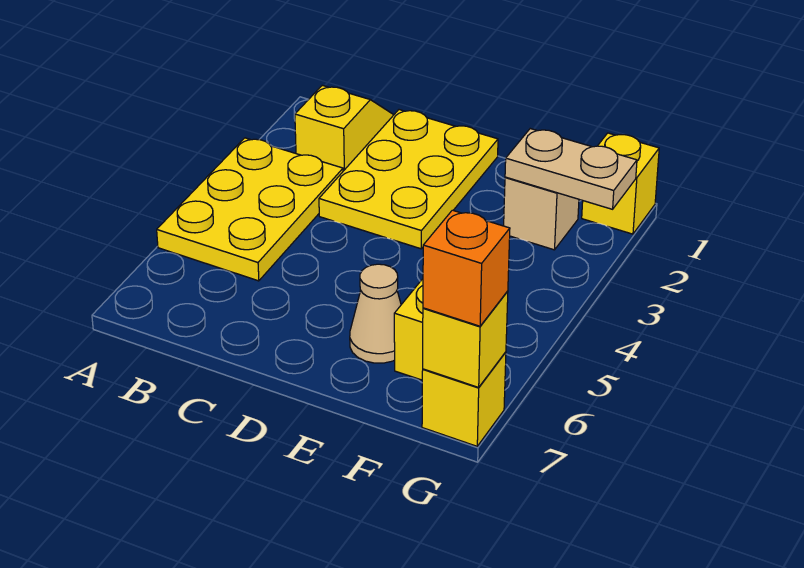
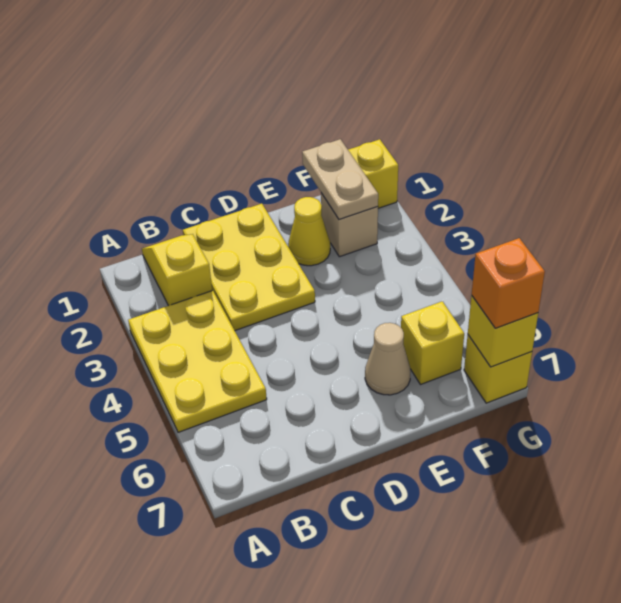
none -> yellow cone E2 level 1
tan plate F2:G2 level 2 -> tan plate F1:F2 level 2

